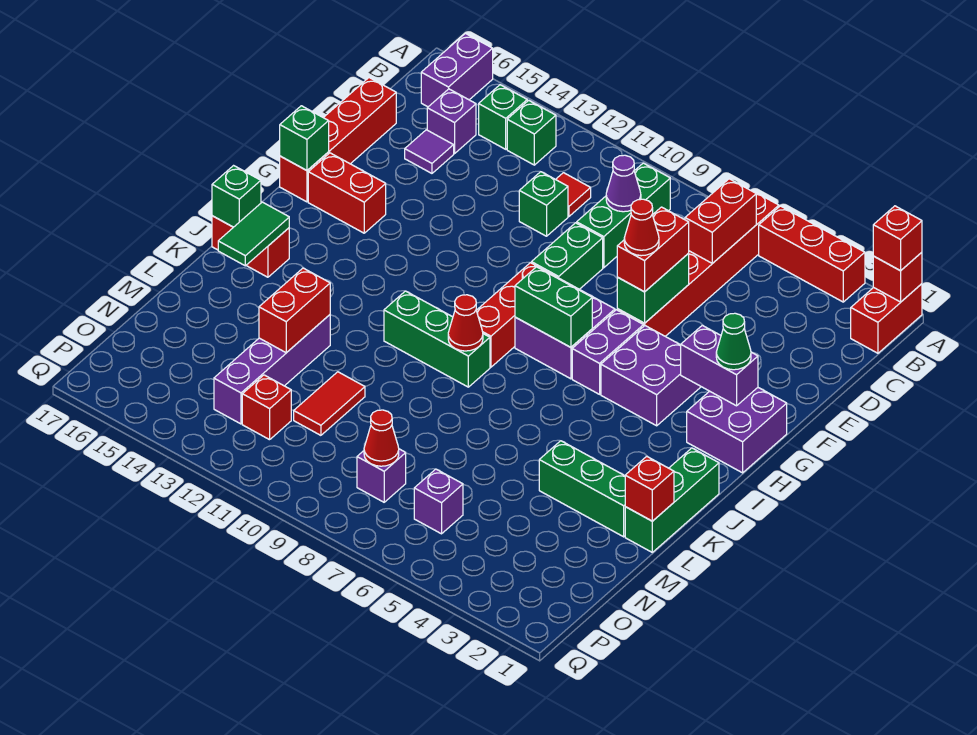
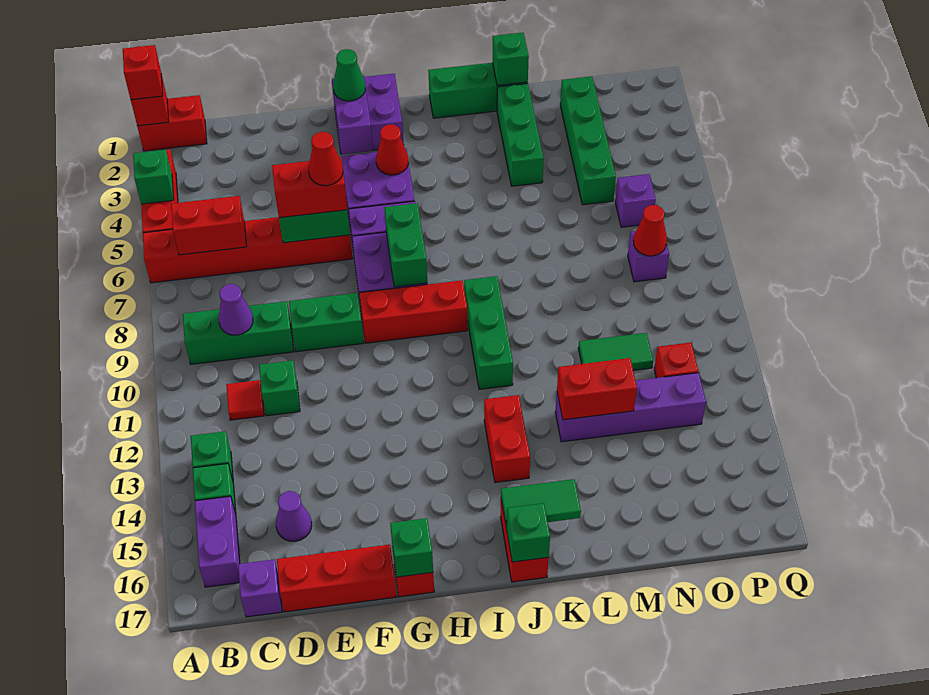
none -> green brick A4 level 2
purple brick A16:B16 level 1 -> purple brick B15:B16 level 1
purple brick C15 level 1 -> purple brick C17 level 1
purple tile D15 level 1 -> purple cone D15 level 1
red brick G15:G16 level 1 -> red brick J13:J14 level 1
red cone J9 level 2 -> red cone H4 level 2
red brick L1 level 2 -> green brick L1 level 2
red tile M11:N11 level 1 -> green tile M11:N11 level 1
none -> green brick N2:N5 level 1

